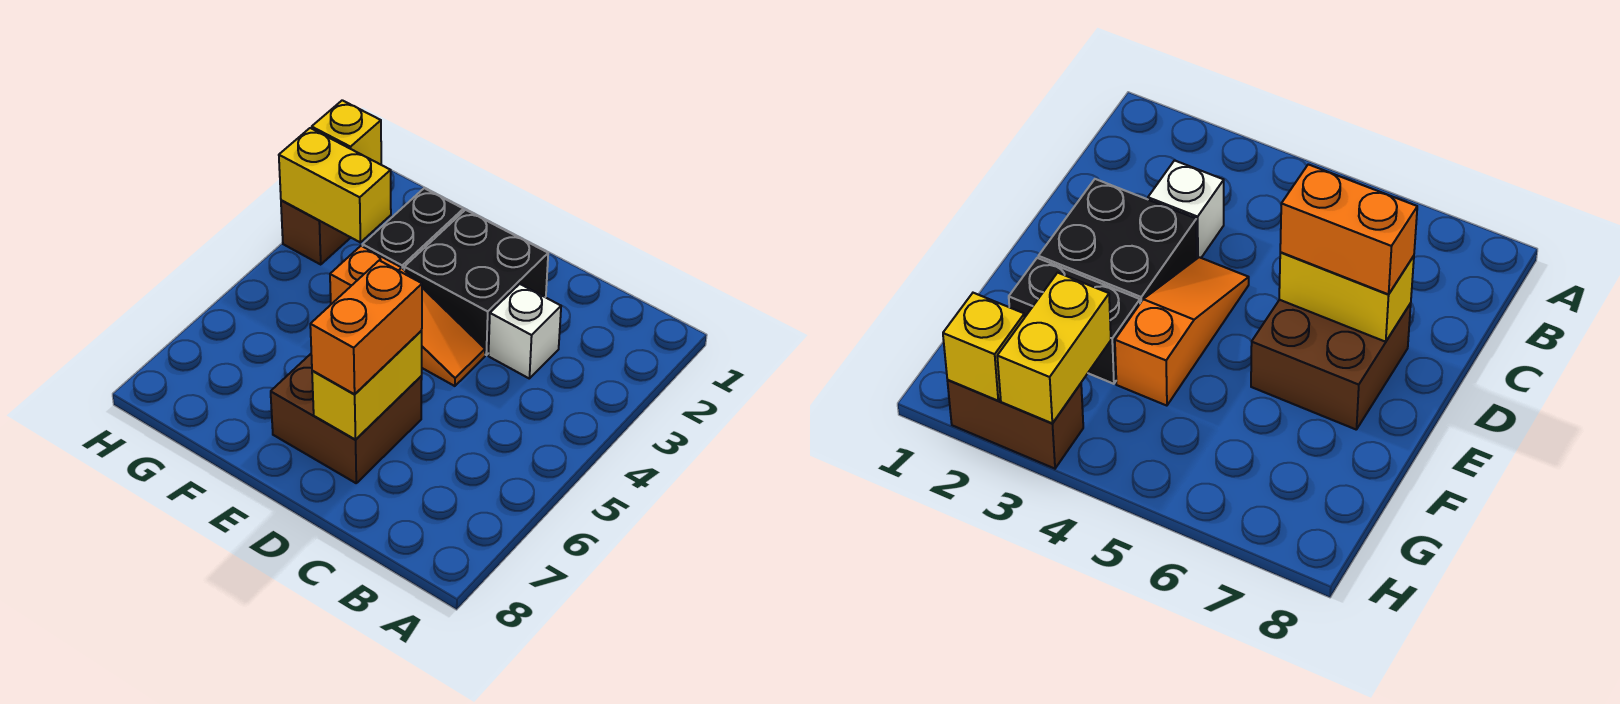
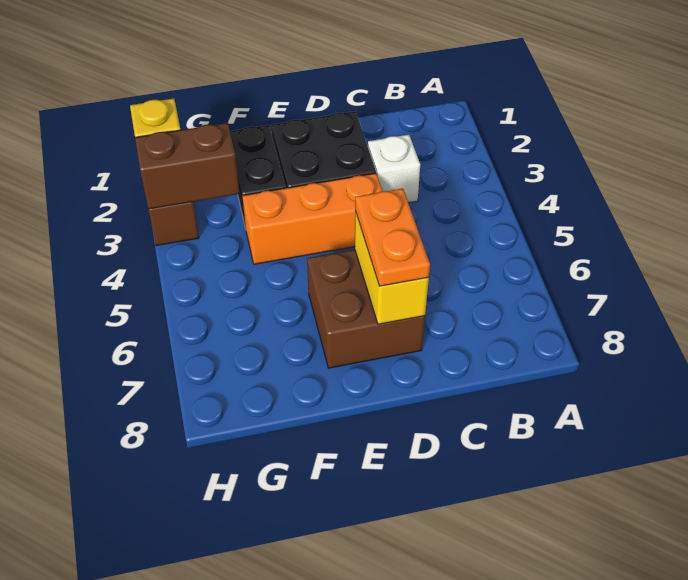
orange slope D4:F4 level 1 top F -> orange brick D4:F4 level 1
orange brick D6:D7 level 3 -> orange plate D6:D7 level 3
yellow brick G3:H3 level 2 -> brown brick G3:H3 level 2

